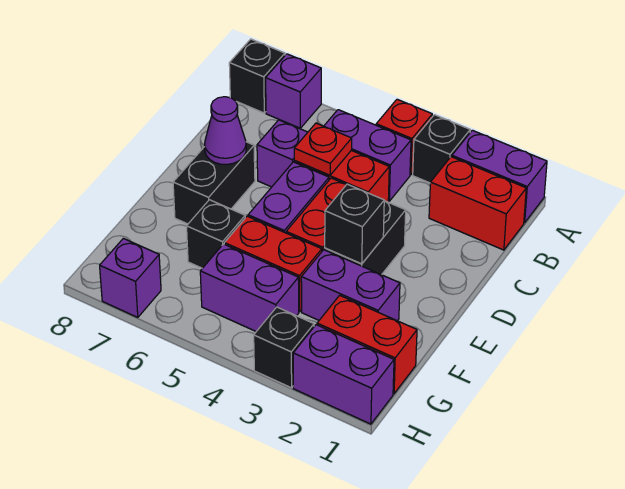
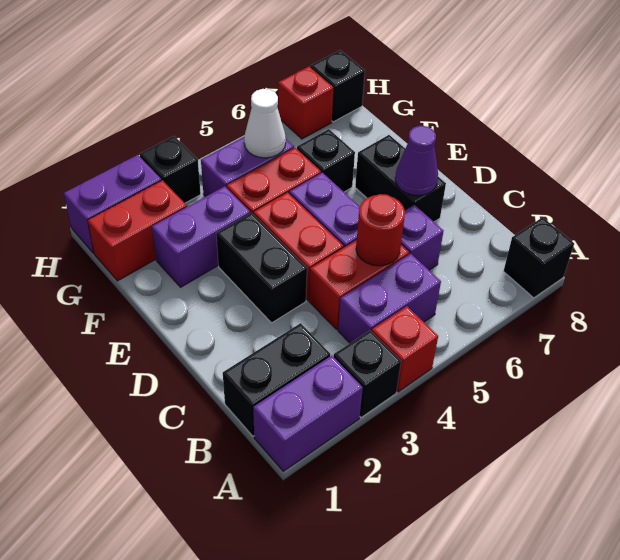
purple brick A7 level 1 -> none
red brick B1:B2 level 1 -> black brick B1:B2 level 1
red plate C5 level 2 -> red round brick C5 level 2
black brick E3 level 2 -> black brick H8 level 1
none -> white cone G5 level 2
purple brick H7 level 1 -> red brick H7 level 1

